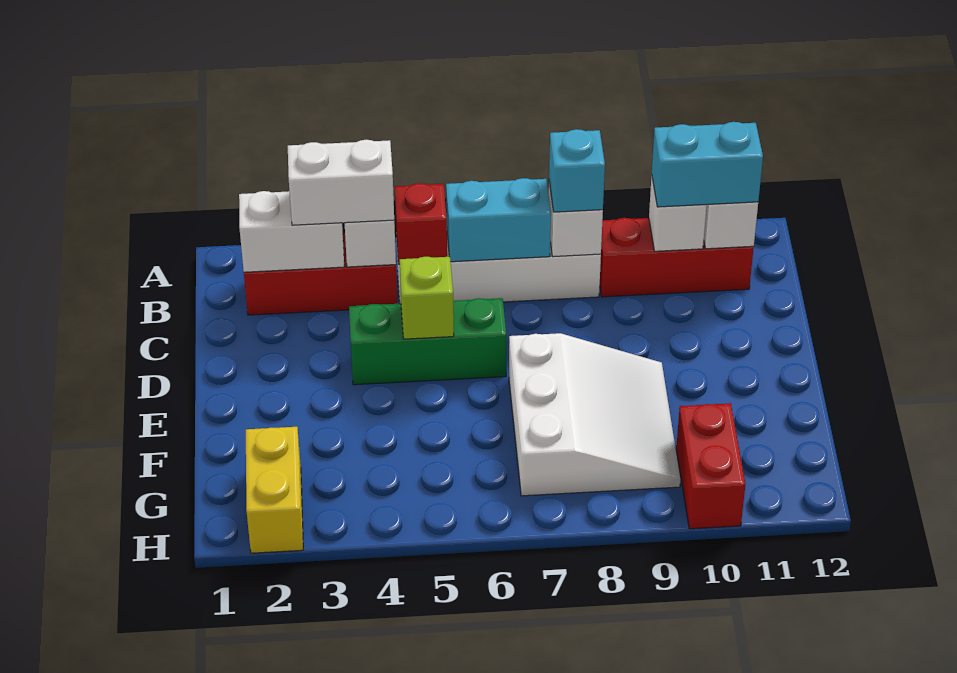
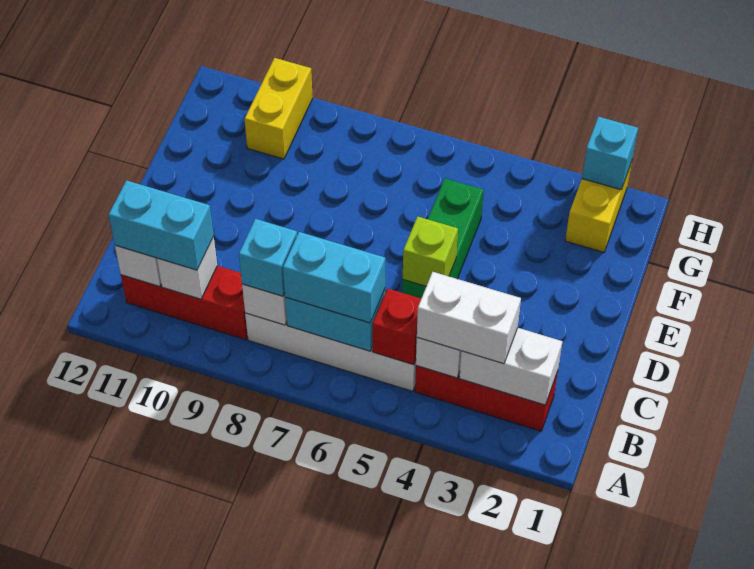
none -> cyan brick B6:B7 level 3
green brick D4:D6 level 1 -> green brick D5:F5 level 1
white slope E7:G9 level 1 top 7 -> none
red brick G10:H10 level 1 -> yellow brick G10:H10 level 1
none -> cyan brick H2 level 2

